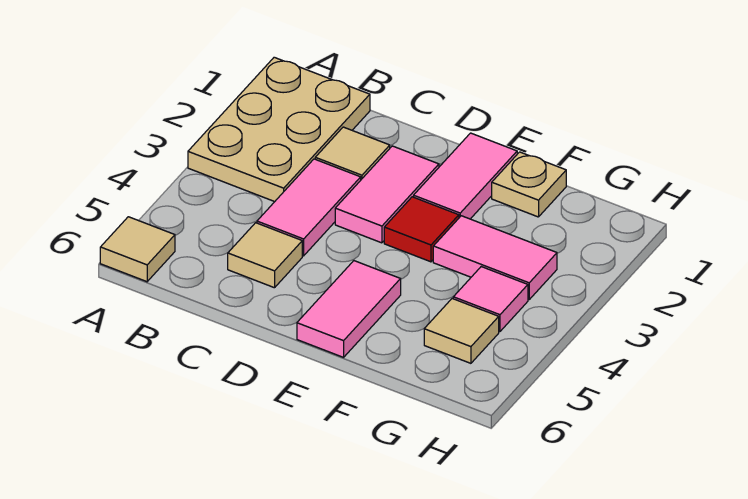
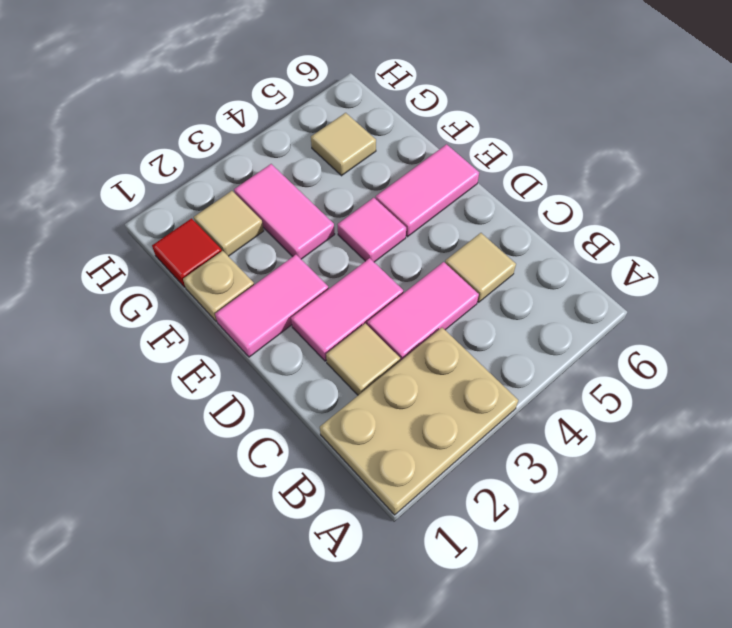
tan tile A6 level 1 -> tan tile G2 level 1
red tile E3 level 1 -> red tile G1 level 1
pink tile G4 level 1 -> pink tile E4 level 1

